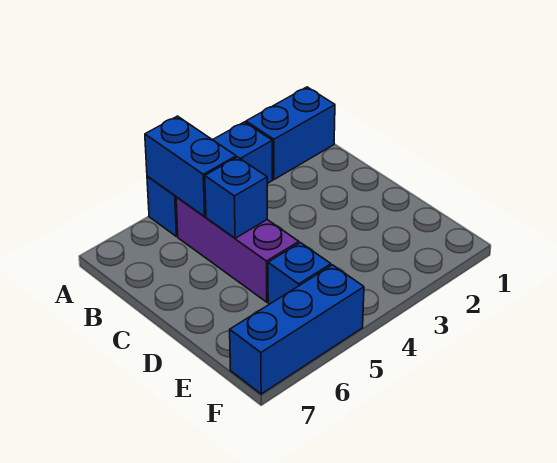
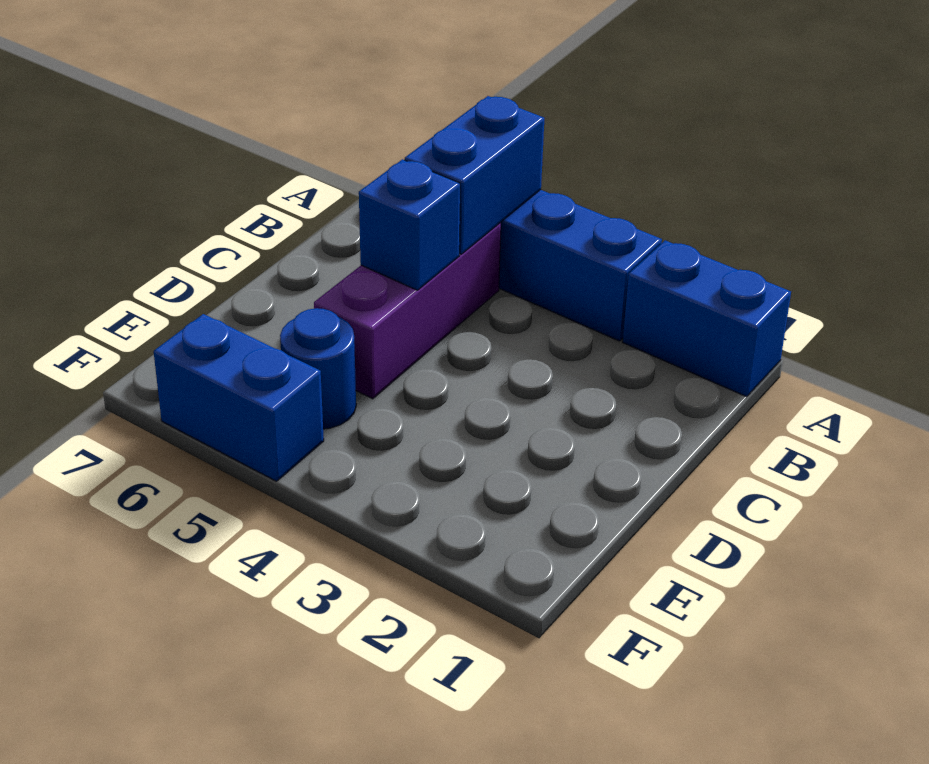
blue brick E5 level 1 -> blue round brick E5 level 1
blue brick F5:F7 level 1 -> blue brick F5:F6 level 1

